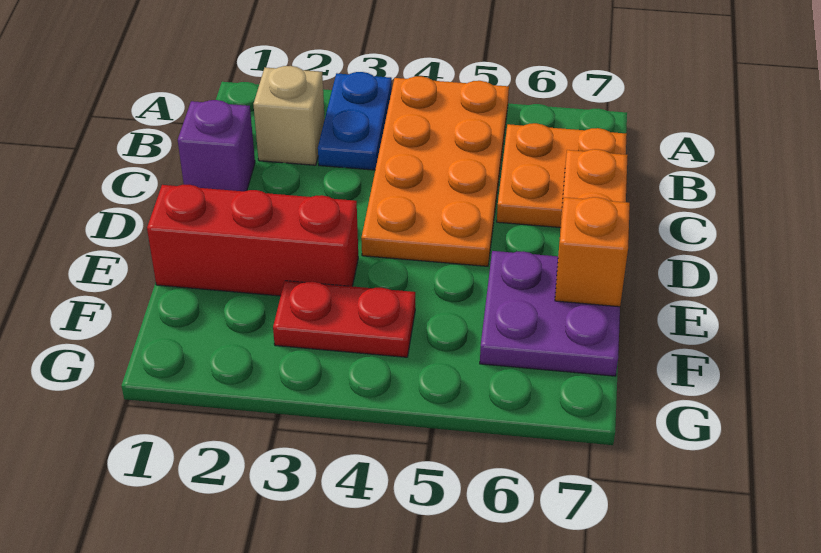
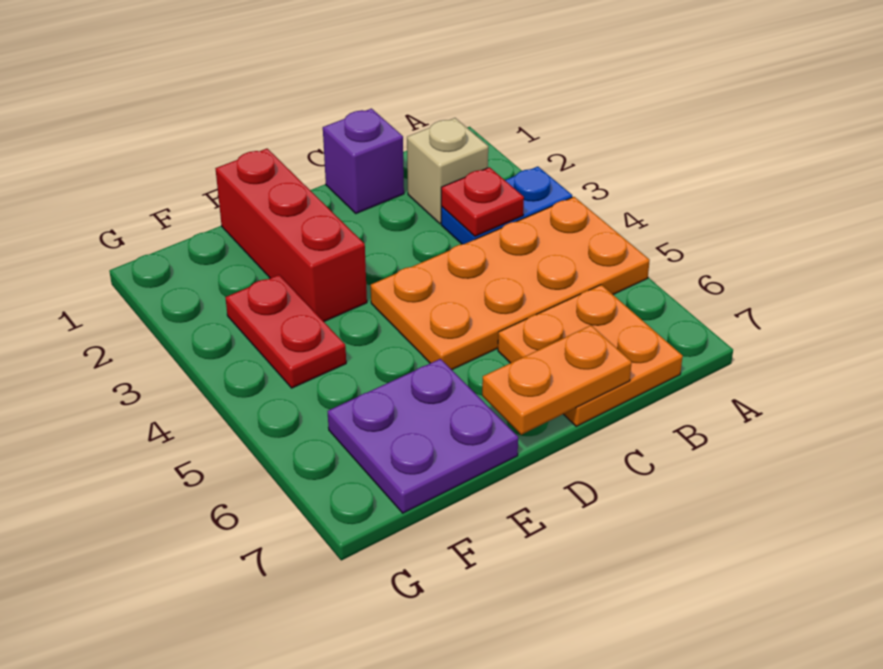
none -> red plate B3 level 2
orange brick E7 level 2 -> none

